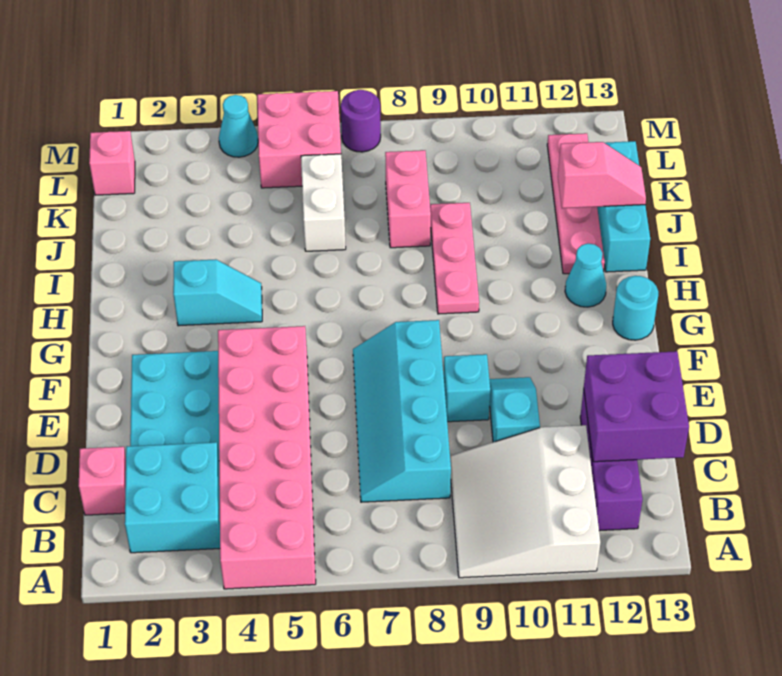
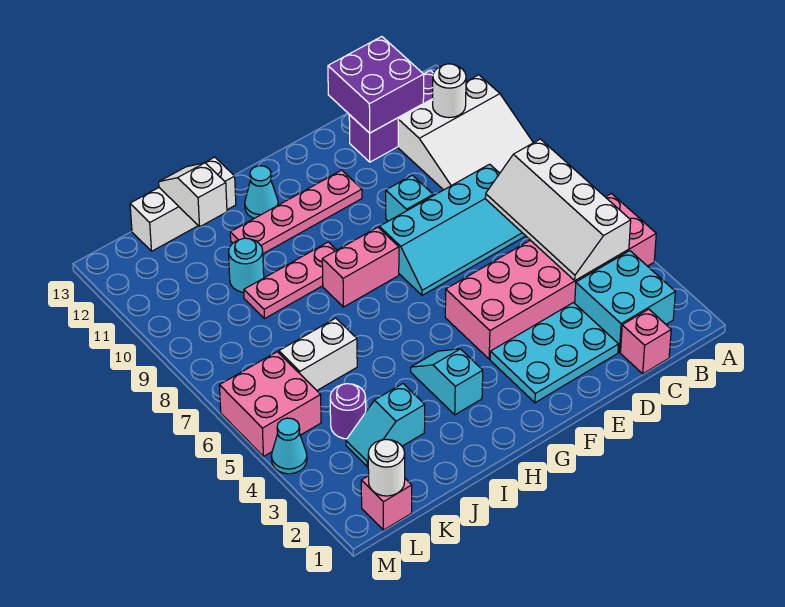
none -> white slope B4:C7 level 2 top B
none -> white round brick B11 level 2
cyan slope D10:E10 level 1 top D -> cyan slope J3:K3 level 1 top J
cyan round brick G13 level 1 -> cyan round brick J10 level 1
pink plate I12:L12 level 1 -> pink plate F11:I11 level 1
cyan brick I13:K13 level 1 -> white brick I13:K13 level 1
pink brick J8:K8 level 1 -> pink brick G8:H8 level 1
pink slope J12:J13 level 2 top 12 -> white slope J12:J13 level 2 top 12
none -> white round brick L1 level 2
purple round brick M7 level 1 -> purple round brick K4 level 1

